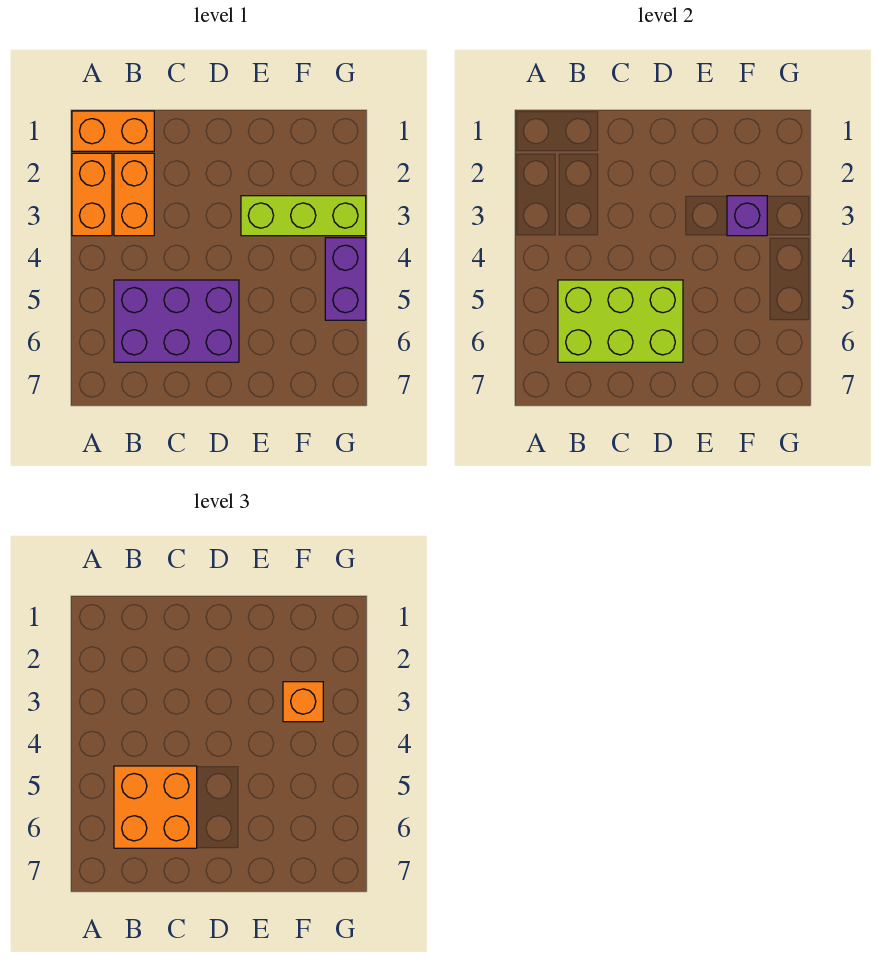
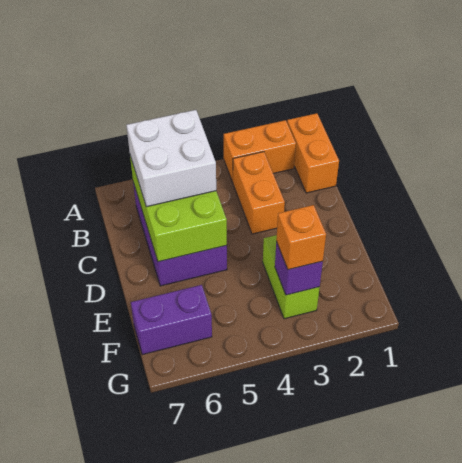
orange brick B2:B3 level 1 -> orange brick B3:C3 level 1
orange brick B5:C6 level 3 -> white brick B5:C6 level 3
lime brick E3:G3 level 1 -> lime brick E3:F3 level 1
purple brick G4:G5 level 1 -> purple brick F6:F7 level 1

